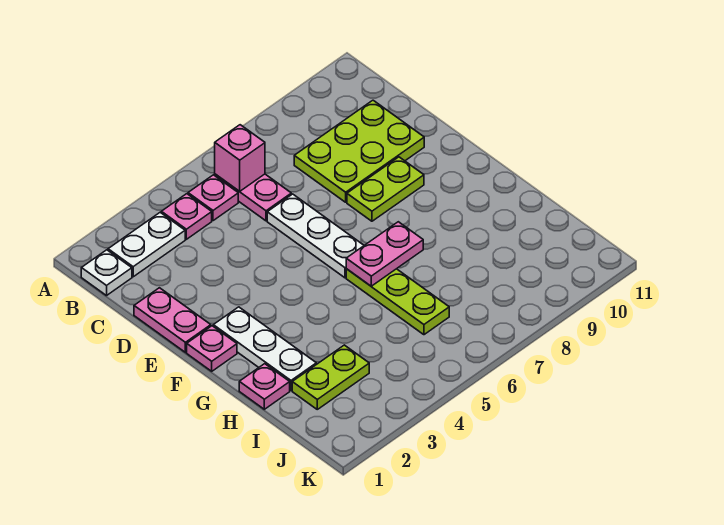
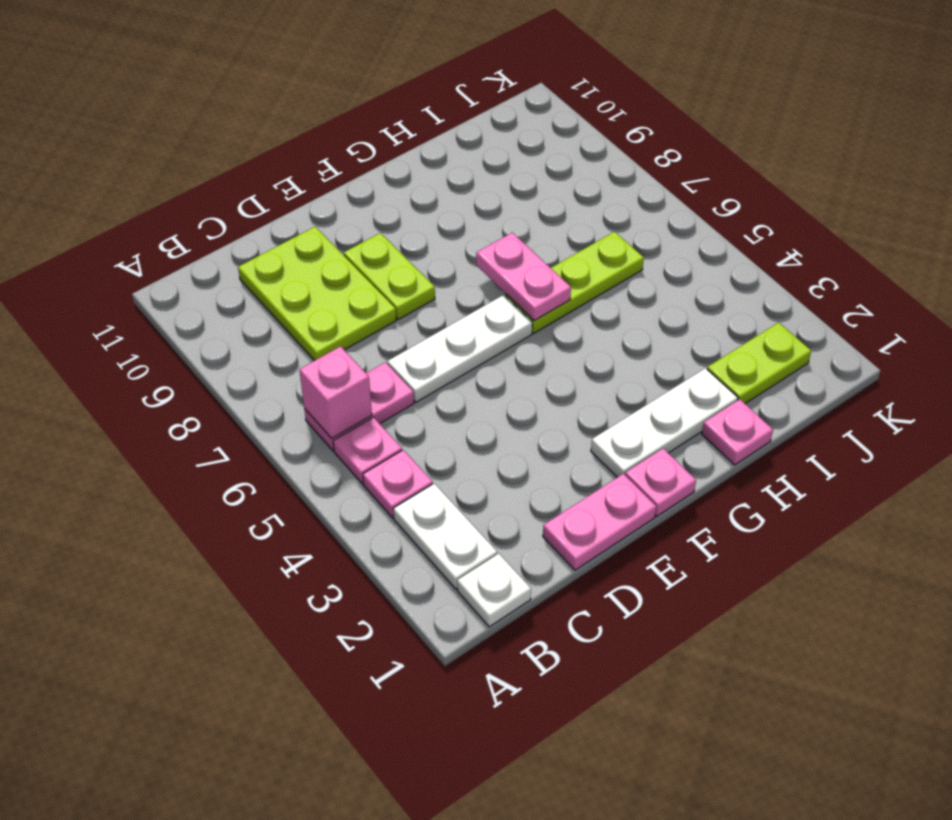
lime plate I2:I3 level 1 -> lime plate I2:J2 level 1

